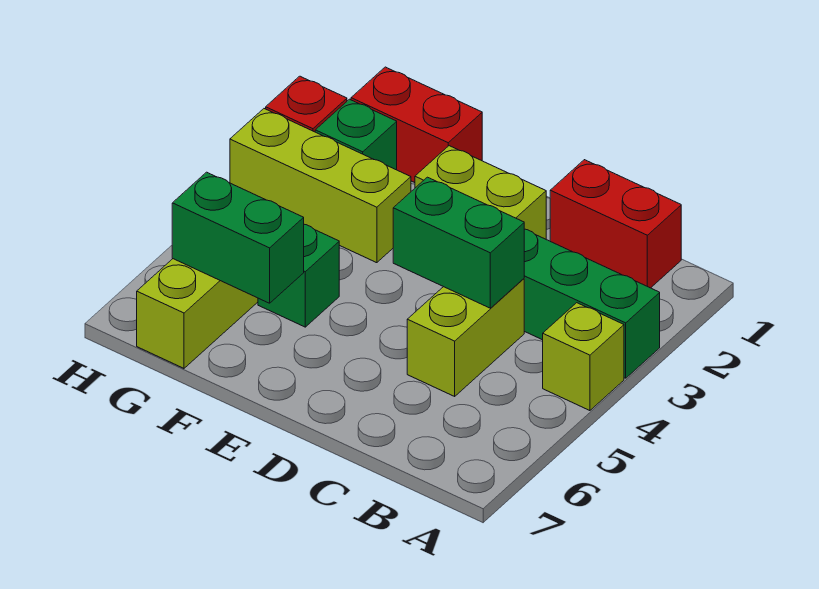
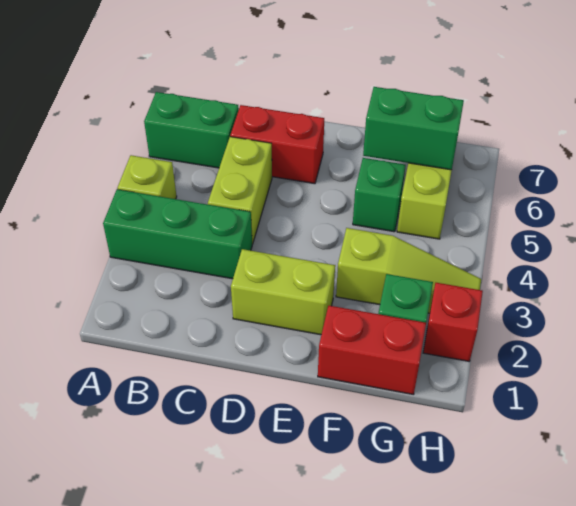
red brick B1:C1 level 1 -> red brick C6:D6 level 1
green brick C4:D4 level 2 -> green brick A6:B6 level 1
lime brick F3:H3 level 1 -> lime slope F3:H3 level 1 top F

